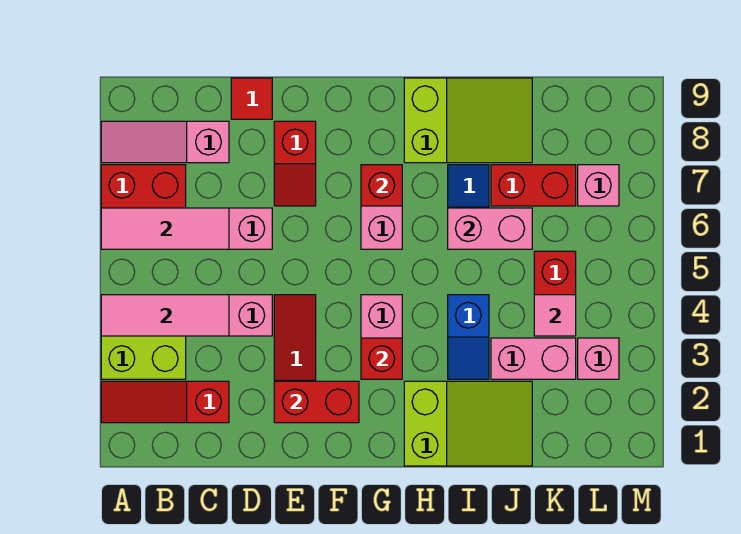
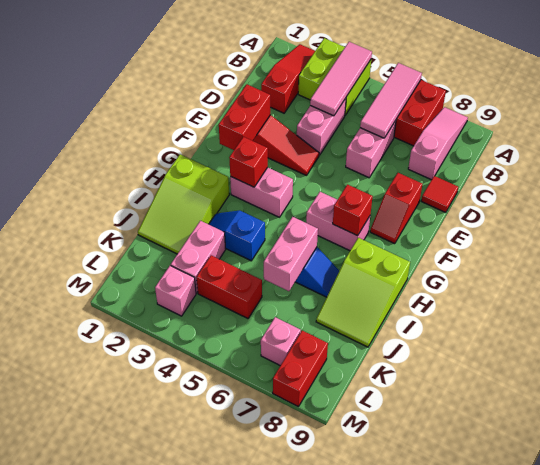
red slope E7:E8 level 1 top 8 -> red slope E8:F8 level 1 top E
red brick J7:K7 level 1 -> red brick L8:M8 level 1
pink tile K4 level 2 -> none

